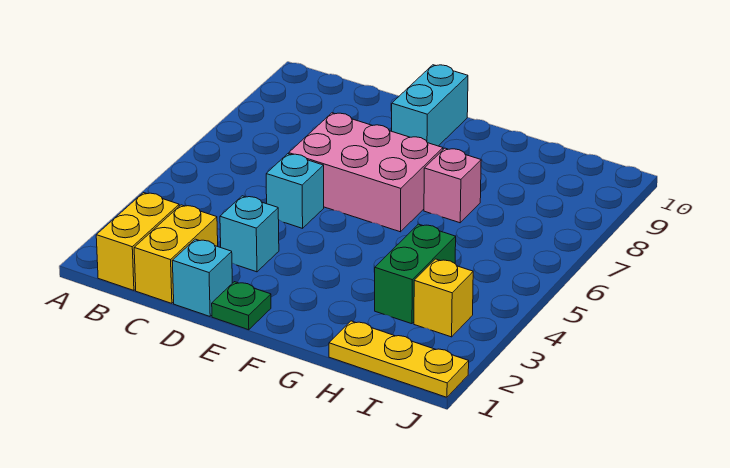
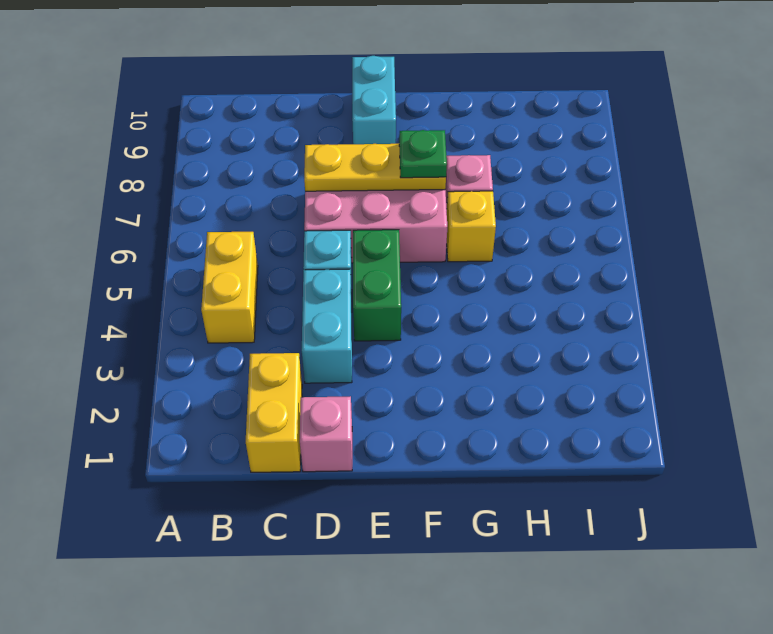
yellow brick B1:B2 level 1 -> yellow brick B4:B5 level 1
cyan brick D1 level 1 -> pink brick D1 level 1
cyan brick D3 level 1 -> cyan brick D3:D4 level 1
green plate E1 level 1 -> green plate F7 level 3
yellow plate H1:J1 level 1 -> yellow plate D7:F7 level 2
green brick H3:H4 level 1 -> green brick E4:E5 level 1
yellow brick I3 level 1 -> yellow brick G6 level 1

